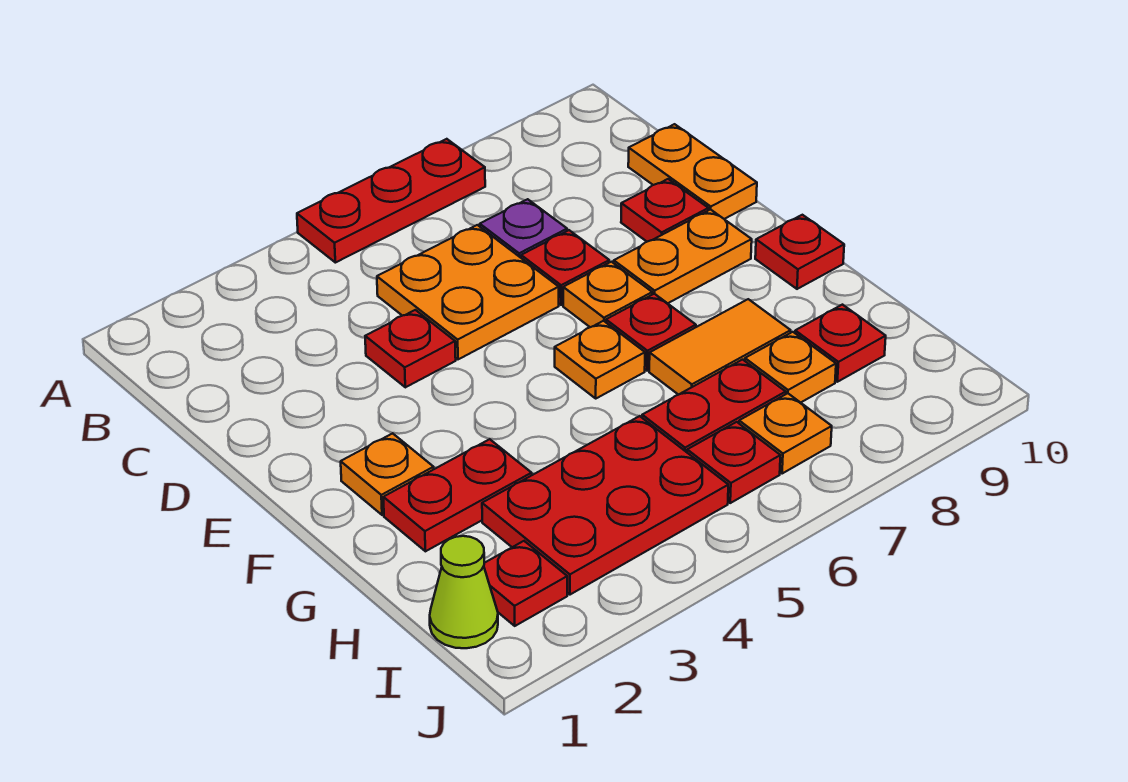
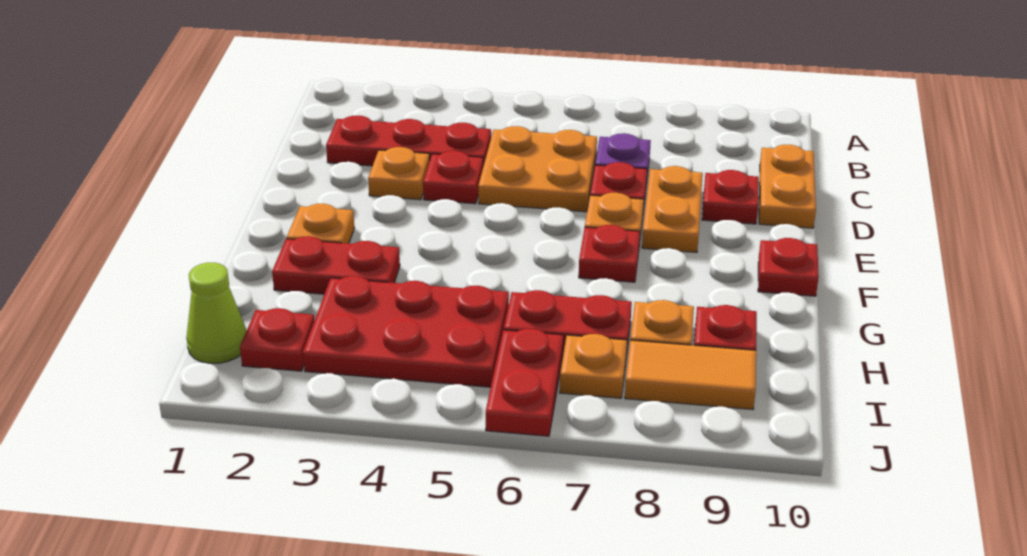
red plate A5:A7 level 1 -> red plate C2:C4 level 1
orange plate E8:E9 level 1 -> orange plate D8:E8 level 1
orange plate F6 level 1 -> orange plate D3 level 1
orange tile G7:G8 level 1 -> orange tile I8:I9 level 1
red plate I6 level 1 -> red plate I6:J6 level 1

